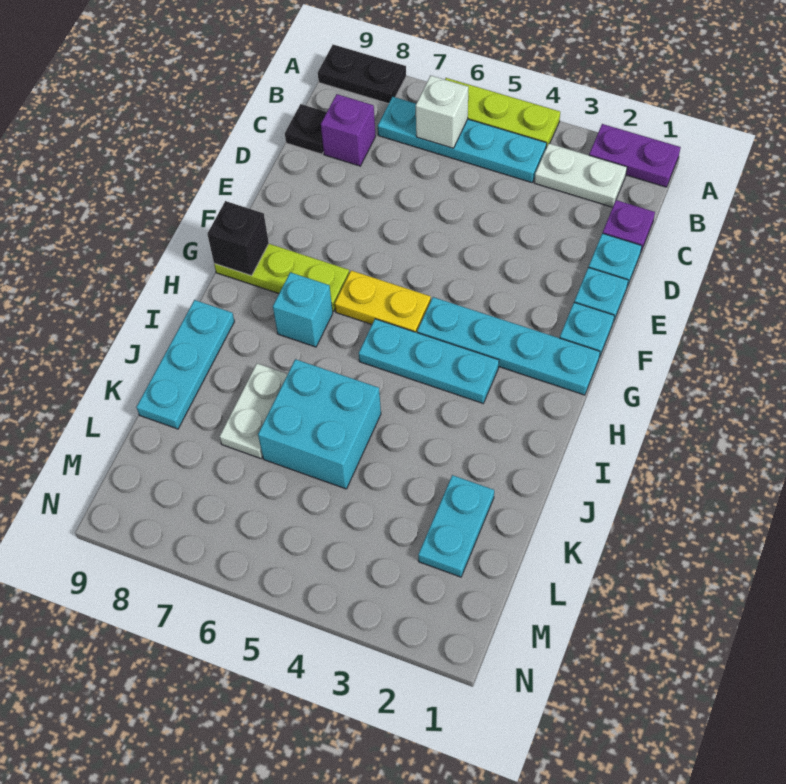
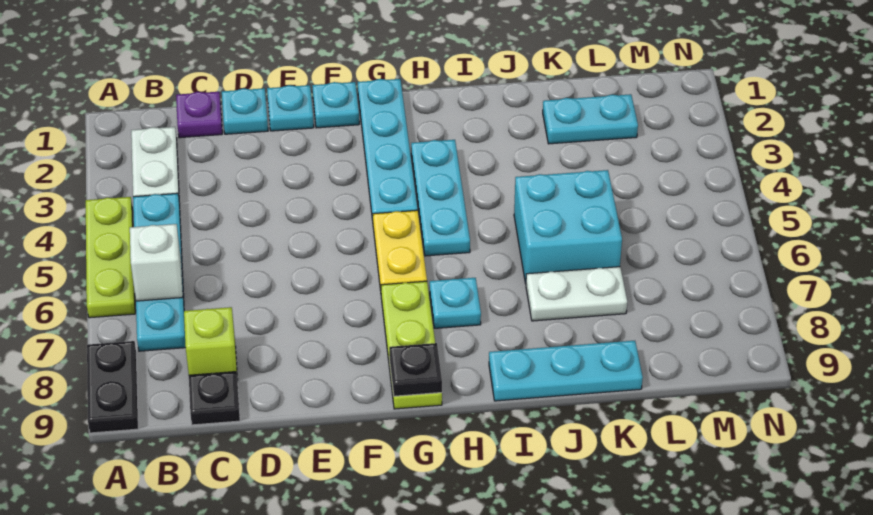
purple plate A1:A2 level 1 -> none
purple brick C8 level 1 -> lime brick C8 level 1
black brick G9 level 2 -> black plate G9 level 2
cyan brick H7 level 1 -> cyan plate H7 level 1

